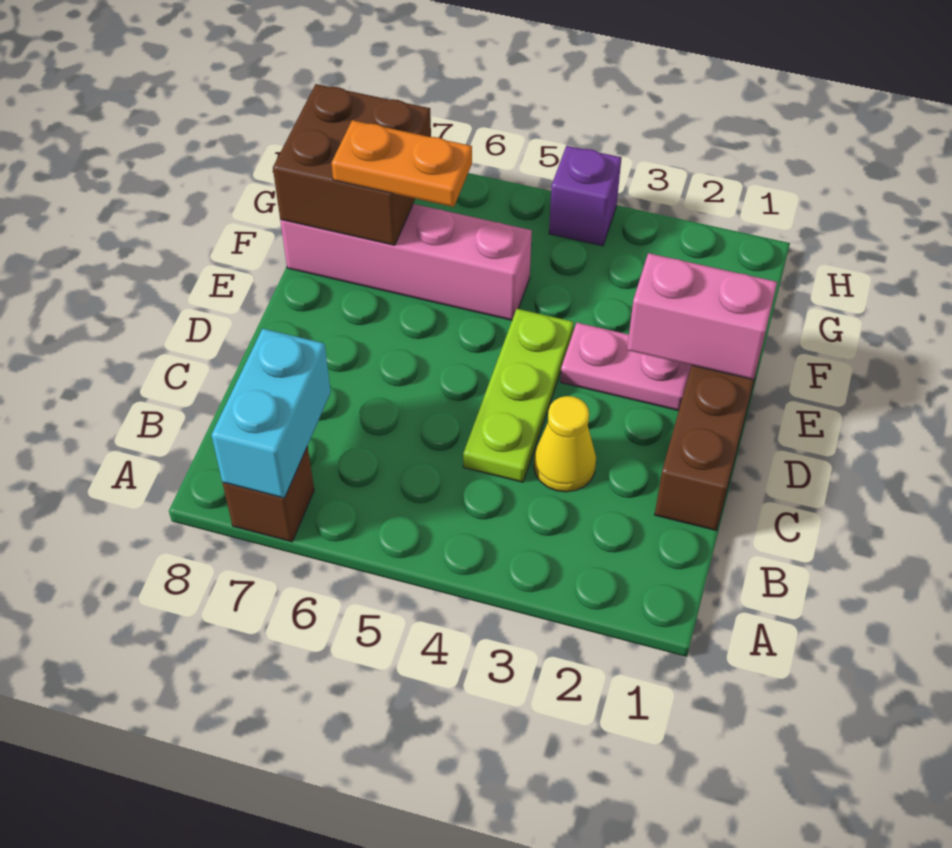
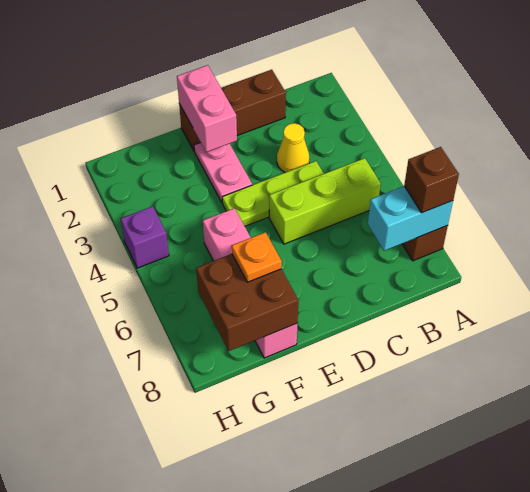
none -> brown brick A7 level 3
none -> lime brick B5:D5 level 1
orange plate F6:F7 level 3 -> orange plate F7 level 3

